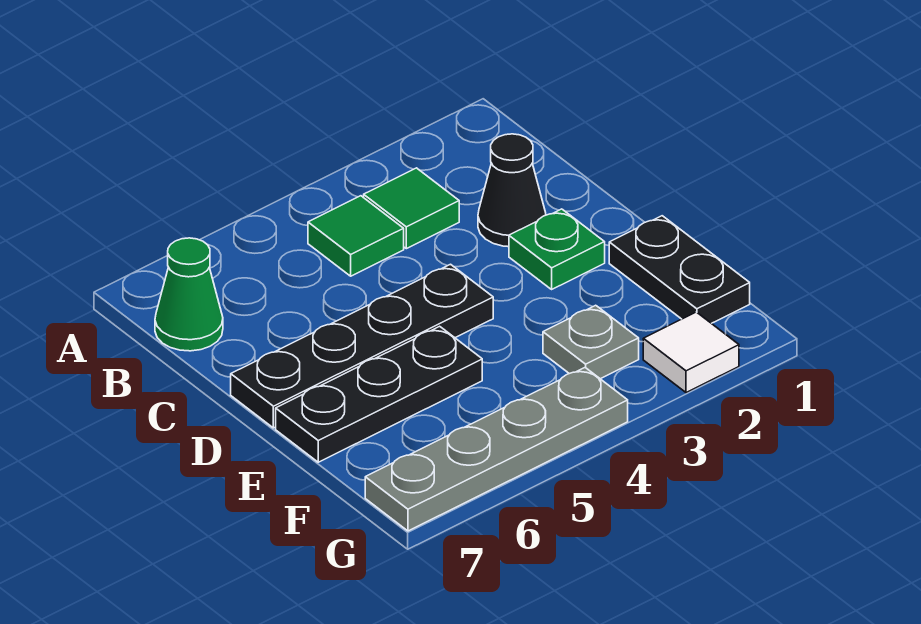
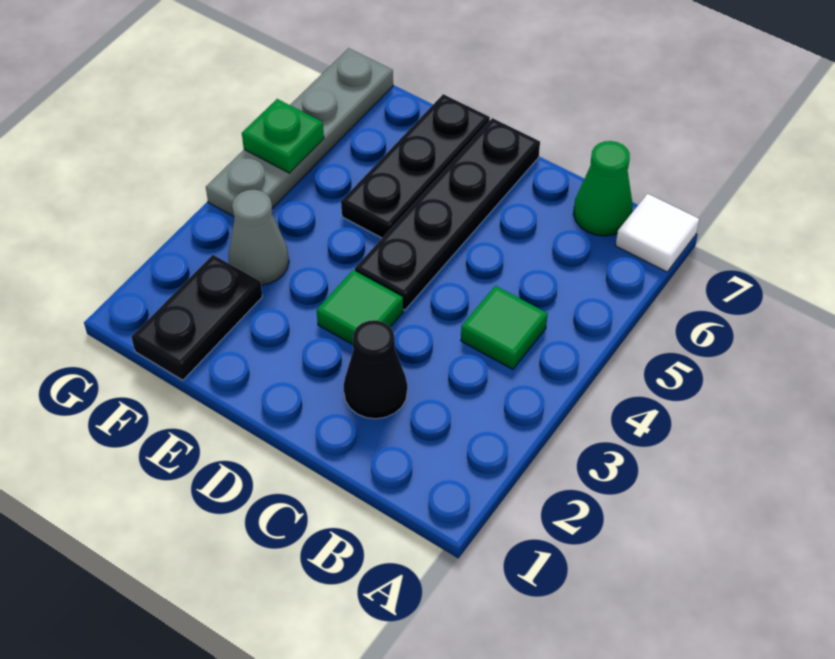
green tile B3 level 1 -> green tile D3 level 1
green plate D2 level 1 -> green plate G5 level 2
black plate E1:F1 level 1 -> black plate F1:F2 level 1
grey plate F3 level 1 -> grey cone F3 level 1
white tile G2 level 1 -> white tile A7 level 1

